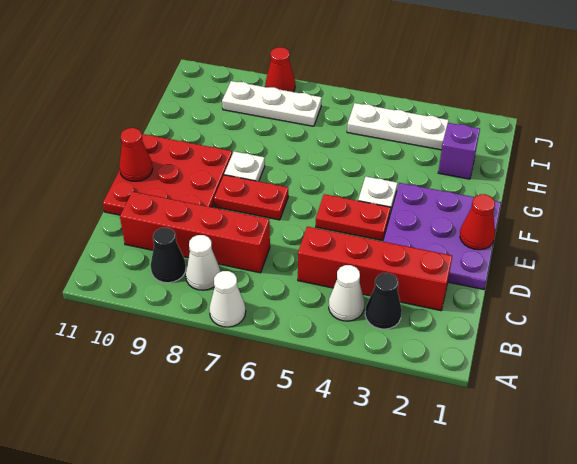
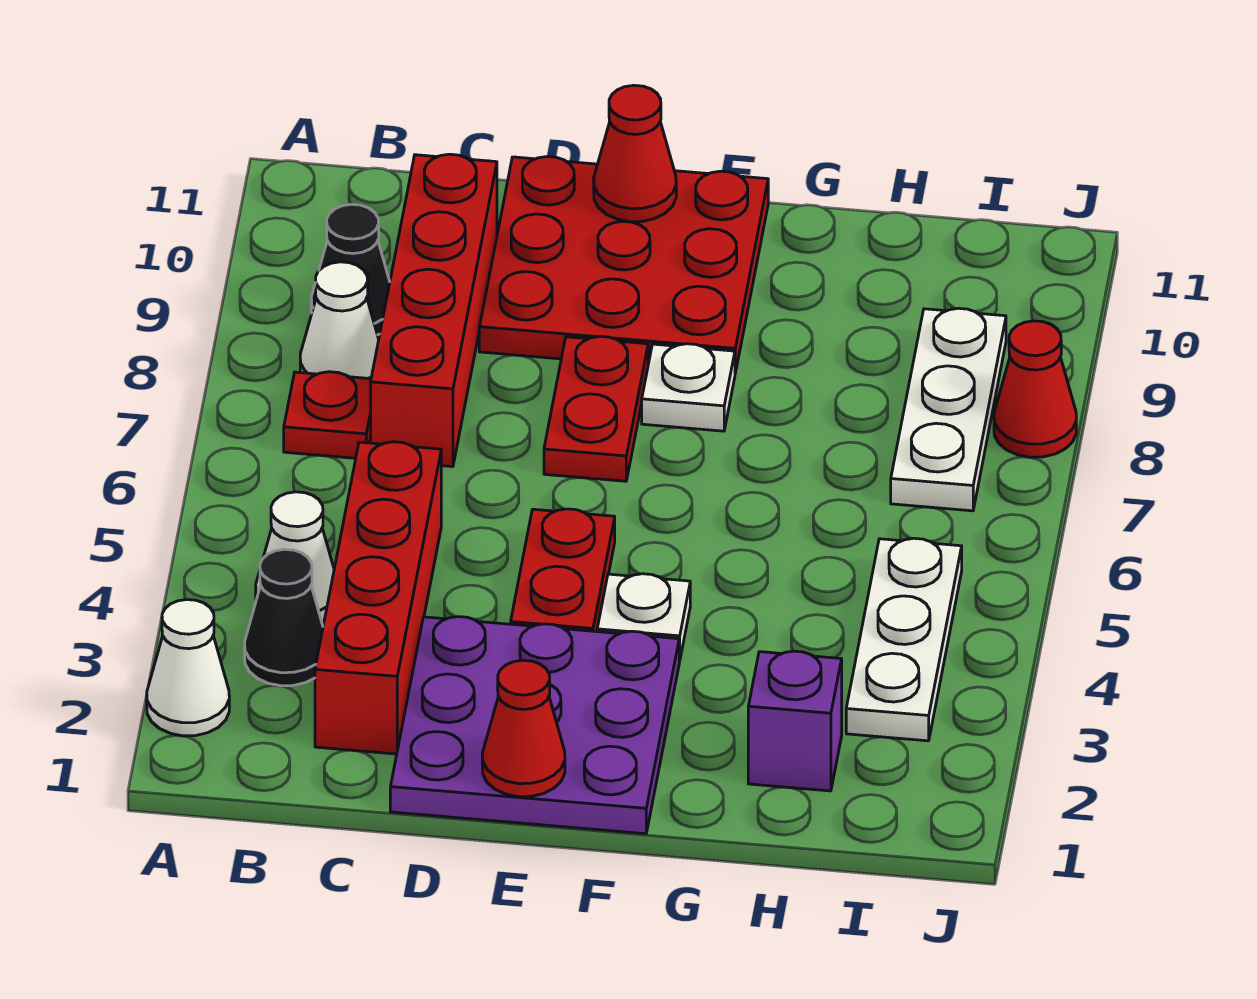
white cone A7 level 1 -> white cone A2 level 1
none -> red plate B7 level 1

